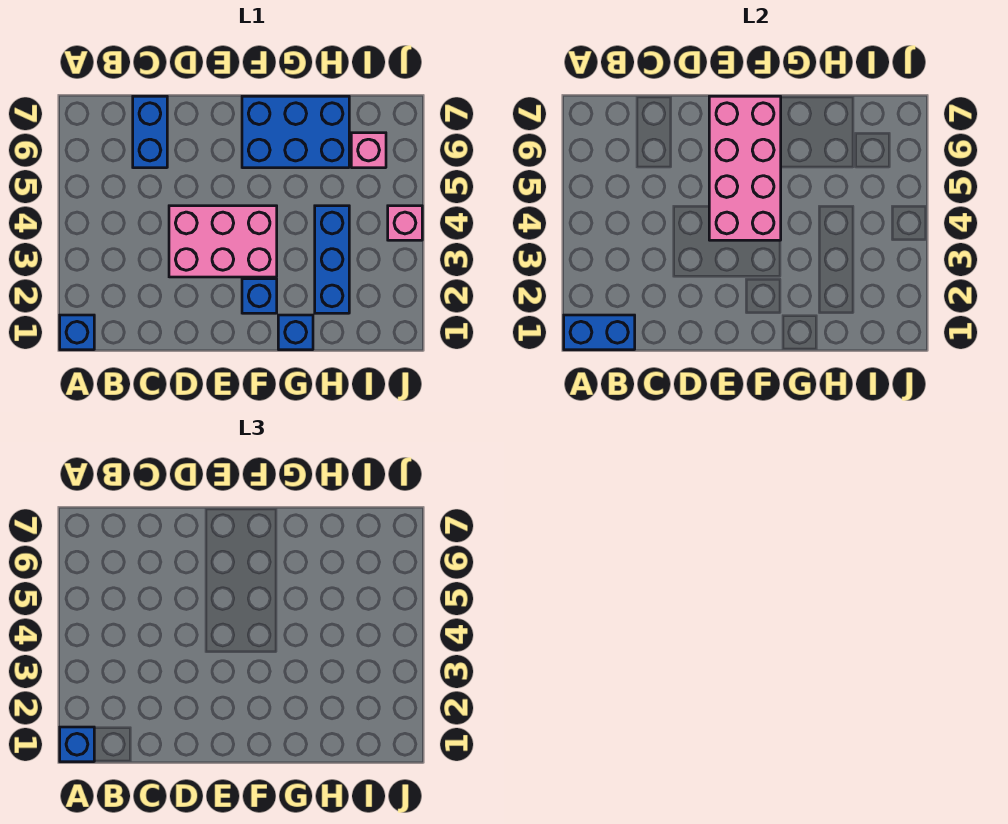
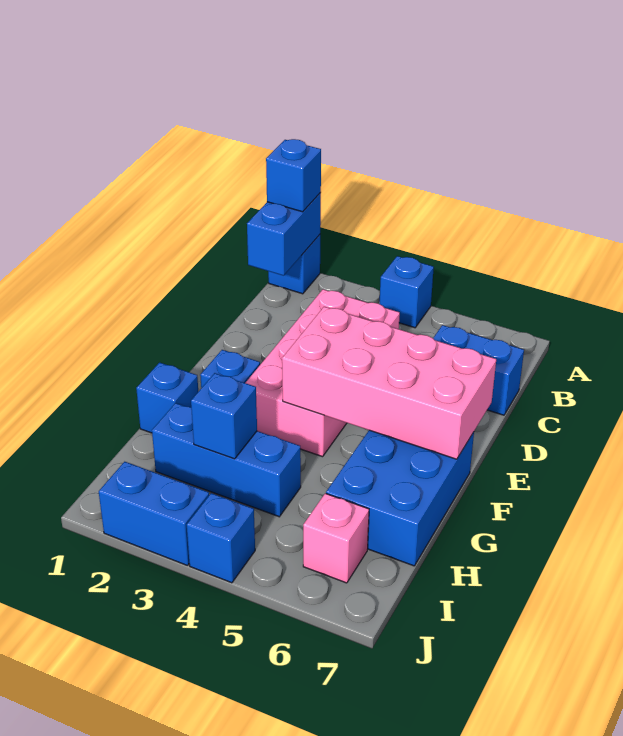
none -> blue brick A4 level 1
pink brick D3:F4 level 1 -> pink brick C3:F4 level 1
none -> blue brick H3 level 2
none -> blue brick J2:J3 level 1
pink brick J4 level 1 -> blue brick J4 level 1

